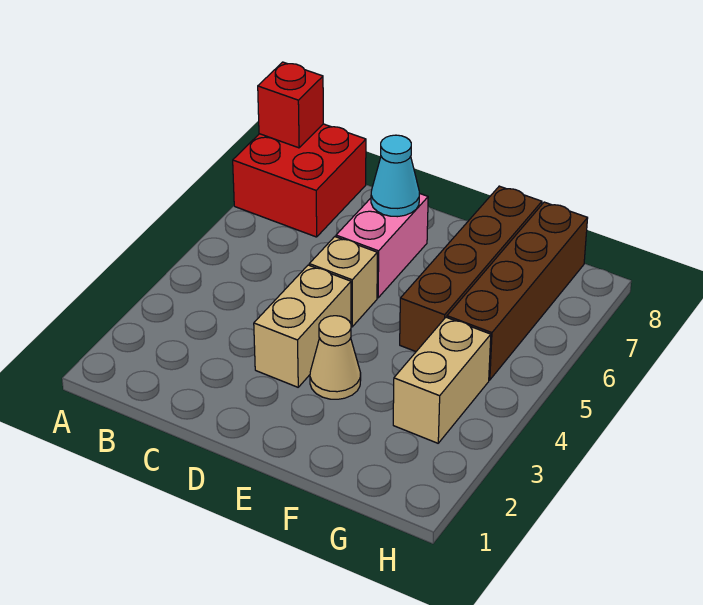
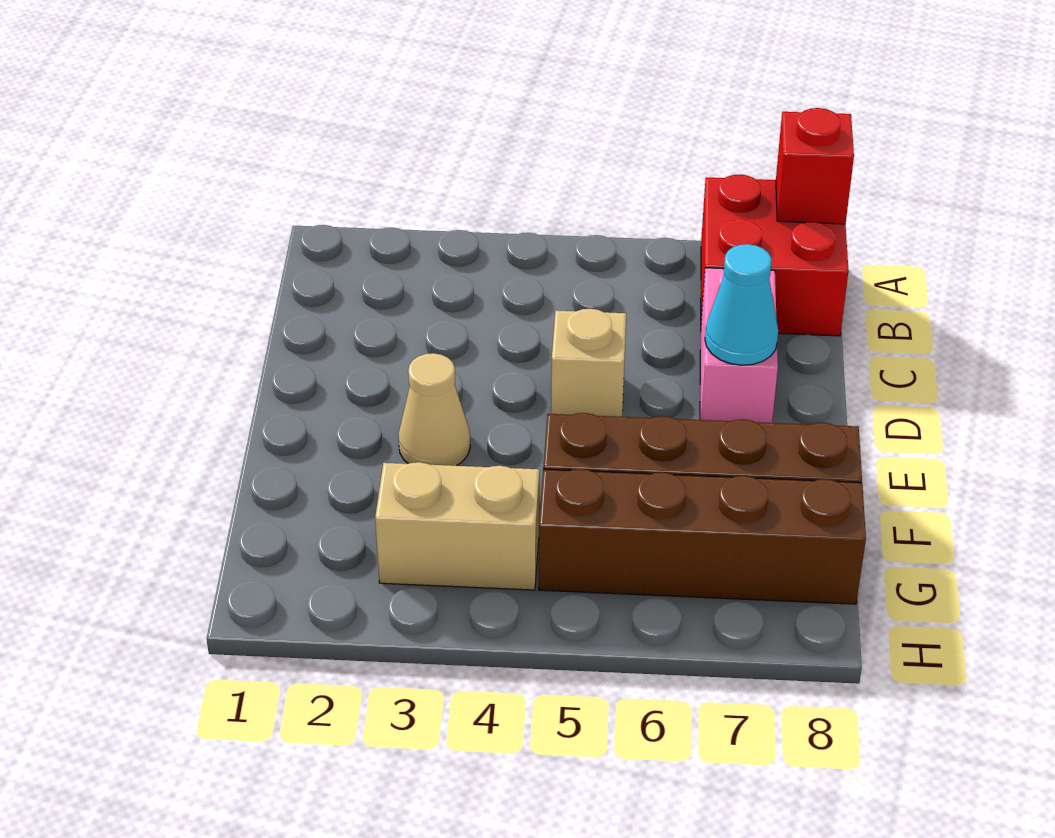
tan brick D3:D4 level 1 -> none
pink brick D6:D7 level 1 -> pink brick C7:D7 level 1

